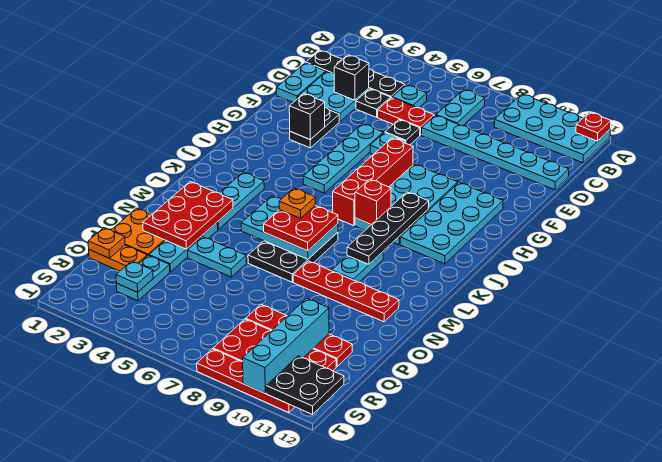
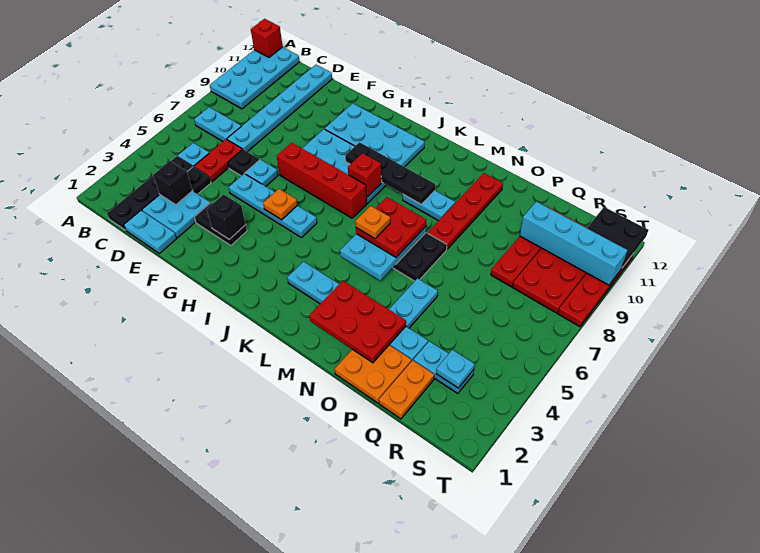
red plate A12 level 2 -> red brick A12 level 2
orange plate Q1 level 2 -> orange plate H5 level 2

